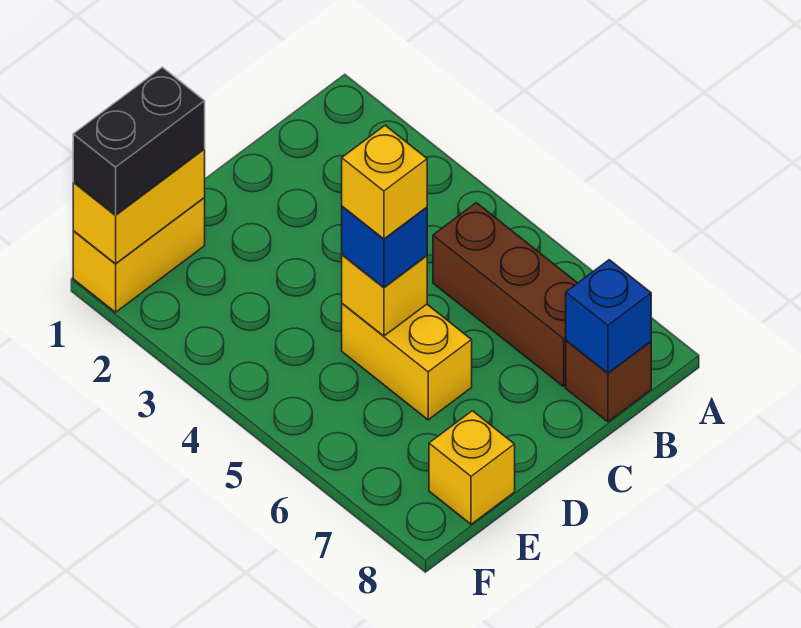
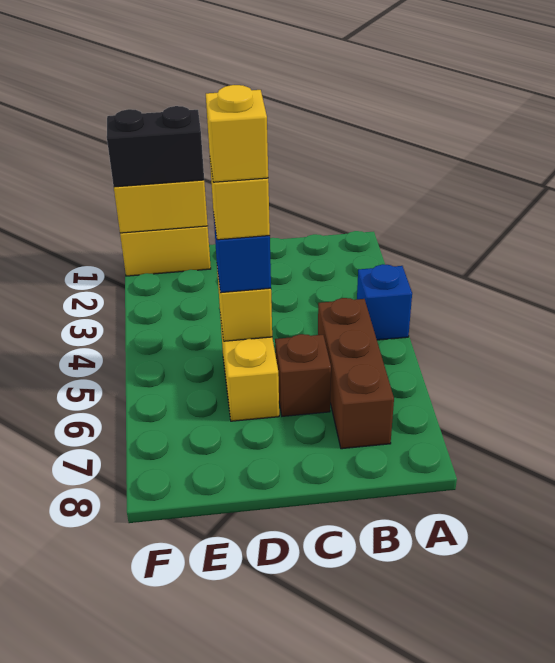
brown brick B8 level 1 -> brown brick C6 level 1
blue brick B8 level 2 -> blue brick A4 level 1
yellow brick E8 level 1 -> yellow brick D5 level 5

